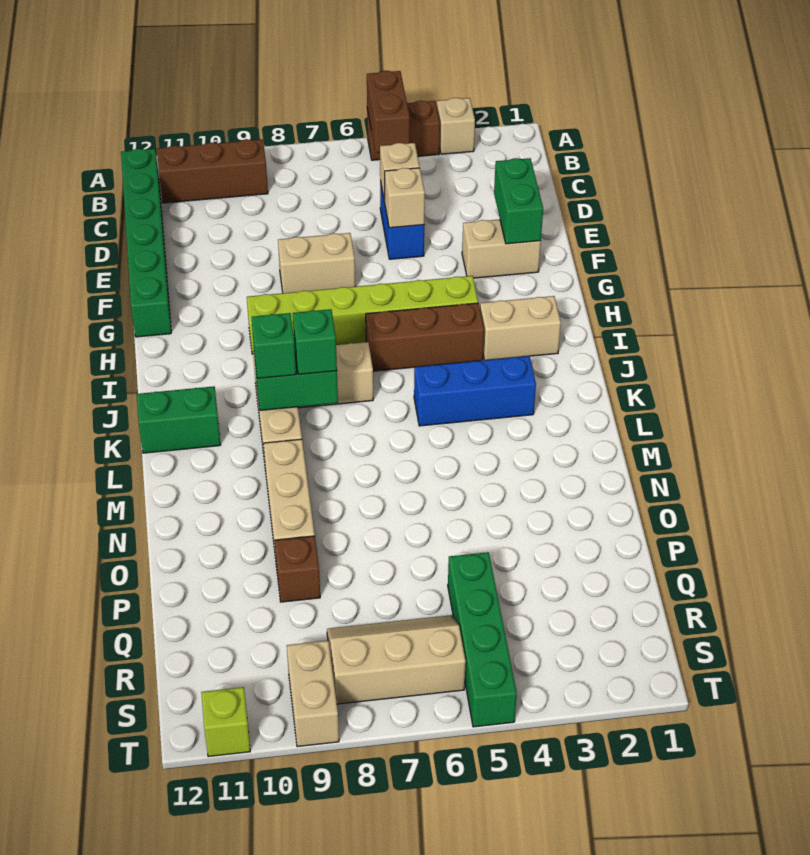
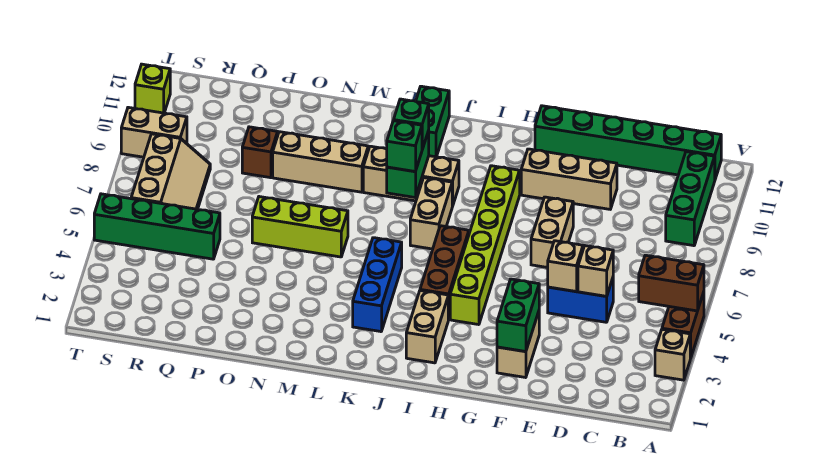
brown brick B9:B11 level 1 -> green brick B9:B11 level 1
green brick E2:F2 level 2 -> green brick F2:F3 level 2
none -> tan brick E10:G10 level 1
none -> lime brick M6:O6 level 1

